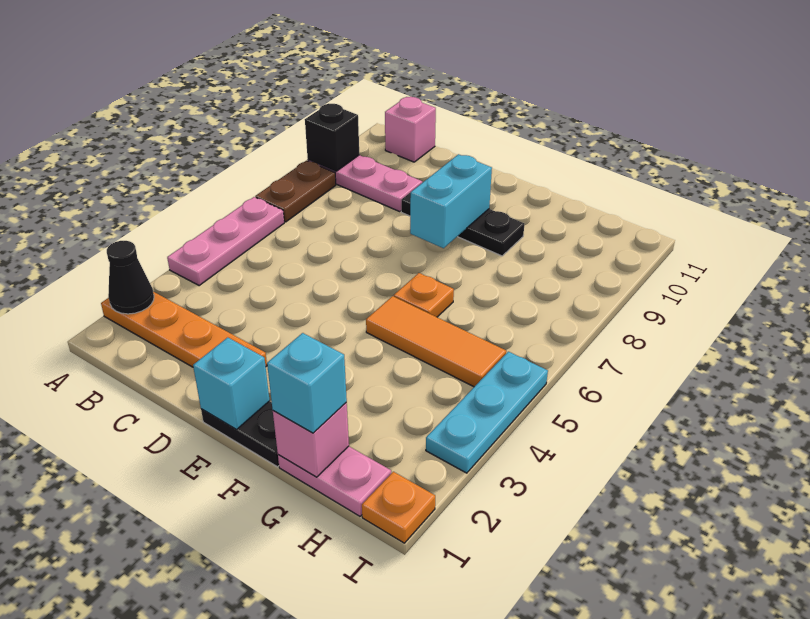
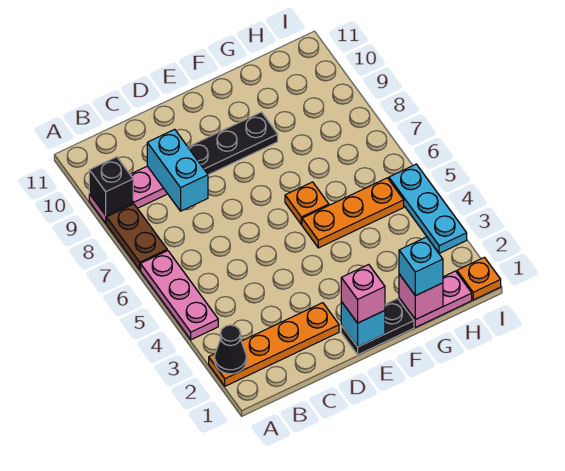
pink brick B11 level 1 -> pink brick E1 level 3
cyan brick E8:E9 level 2 -> cyan brick C8:C9 level 2
orange tile F5:H5 level 1 -> orange plate F5:H5 level 1

